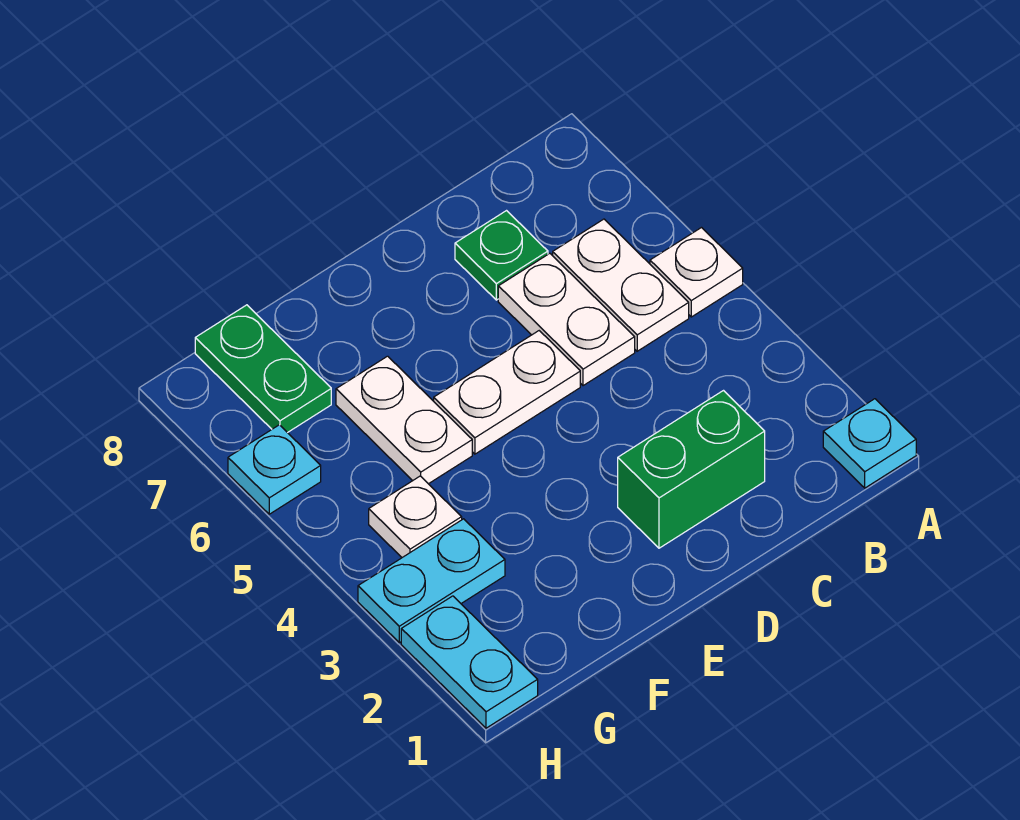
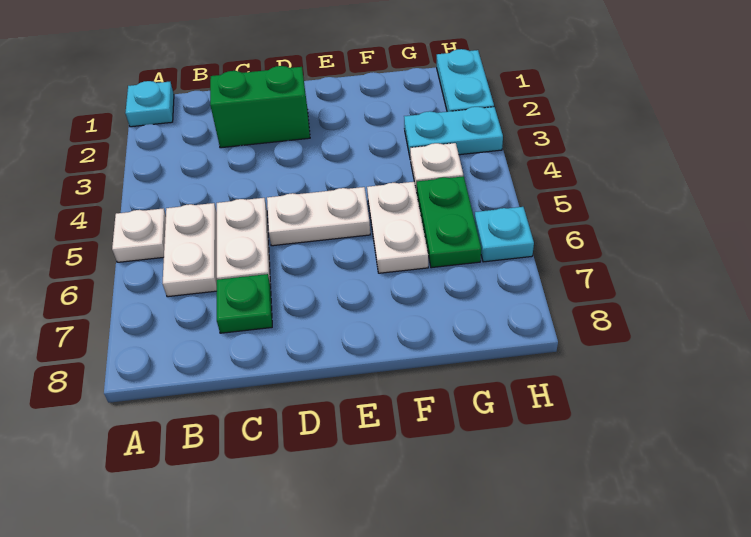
green plate G7:G8 level 1 -> green plate G5:G6 level 1

